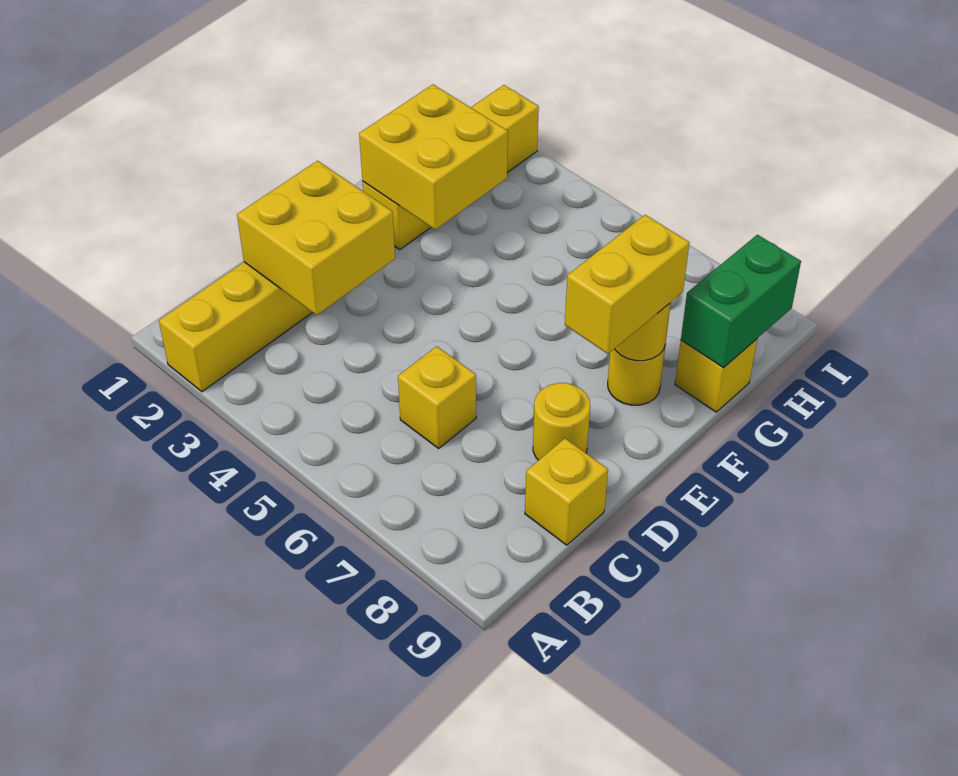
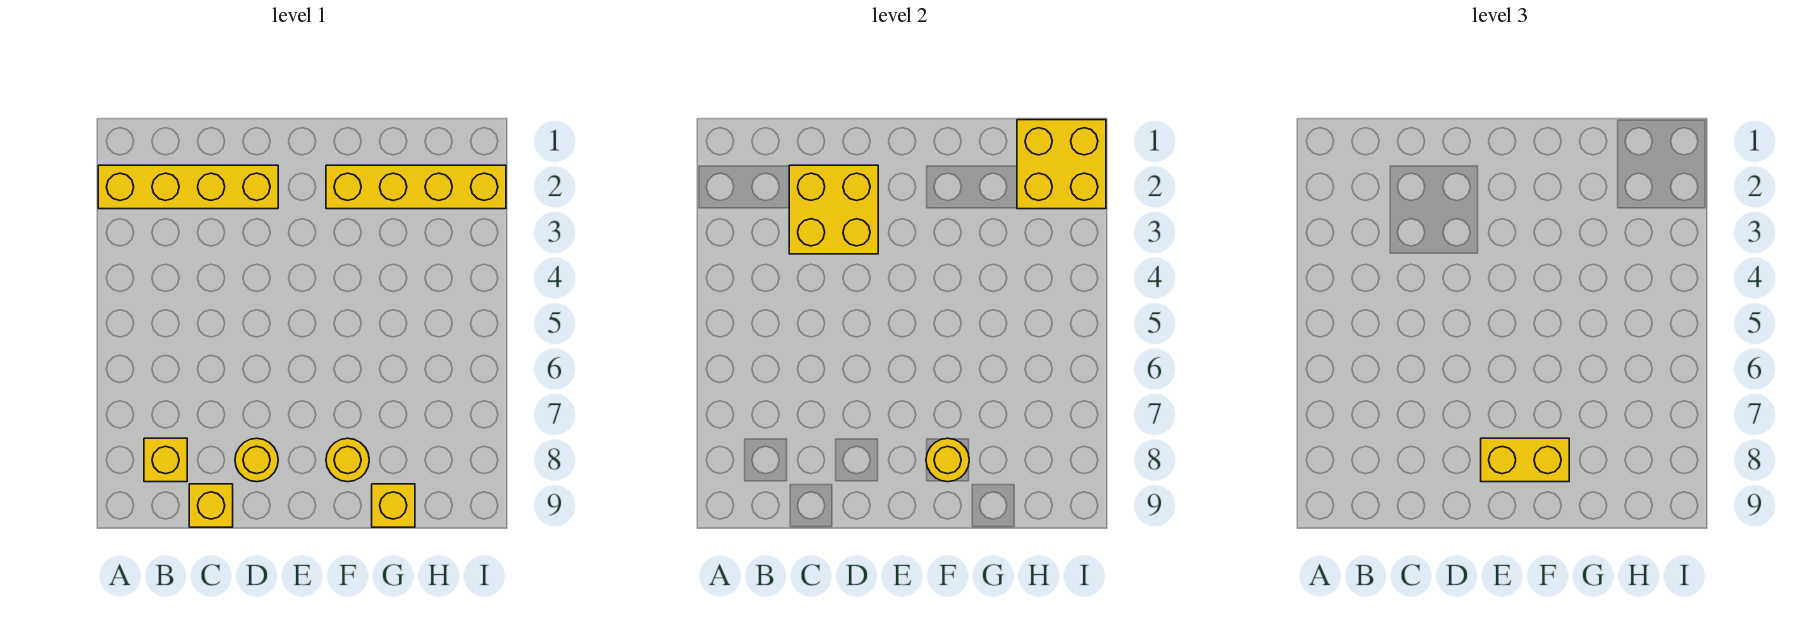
yellow brick C6 level 1 -> yellow brick B8 level 1
yellow brick F2:G3 level 2 -> yellow brick H1:I2 level 2
green brick G9:H9 level 2 -> none

